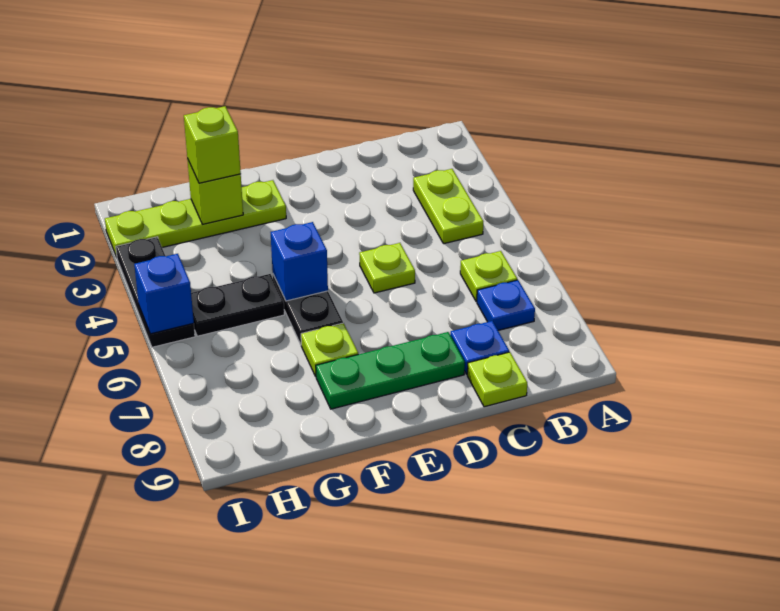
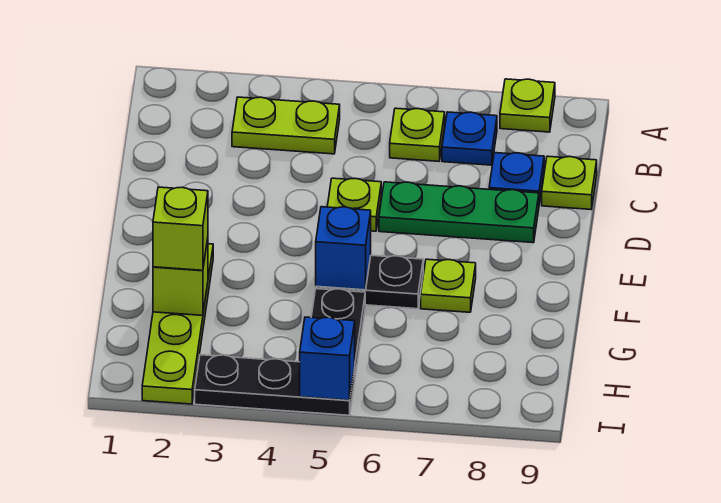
none -> lime plate A8 level 1
green plate D8:F8 level 1 -> green plate D6:D8 level 1

